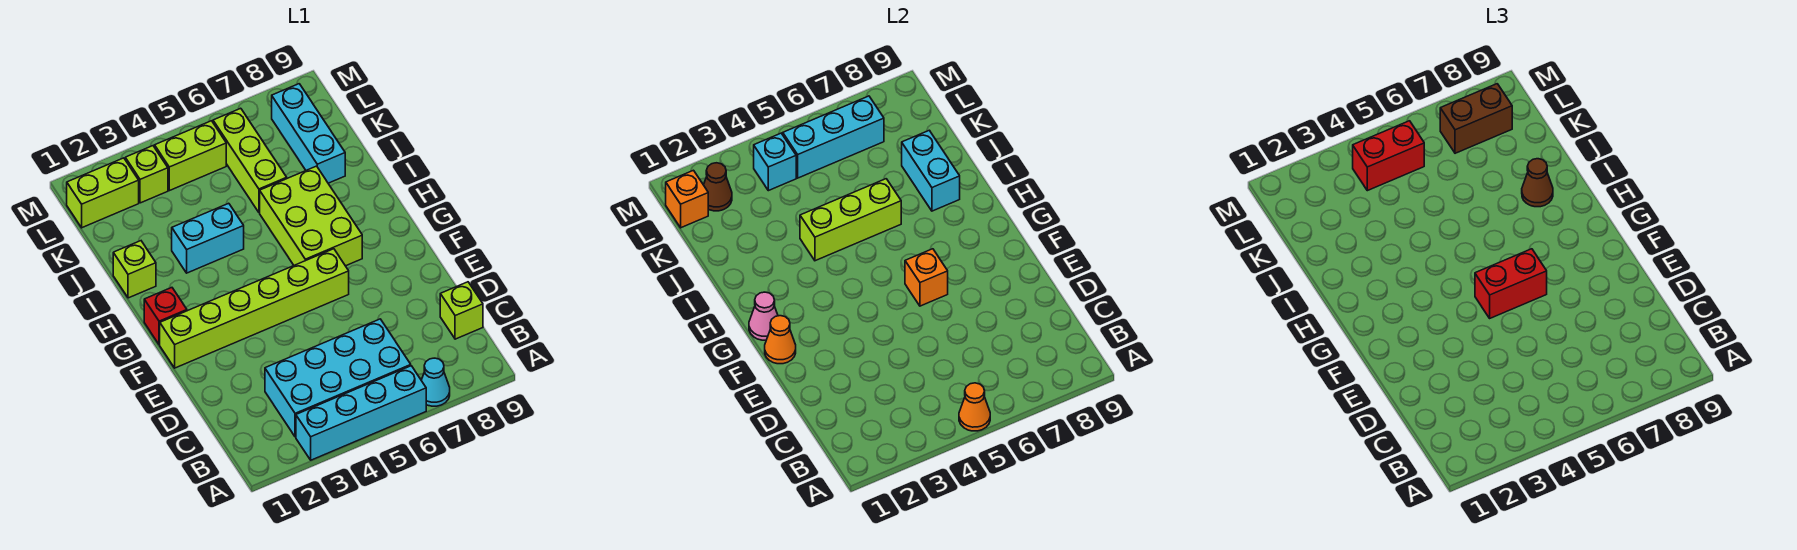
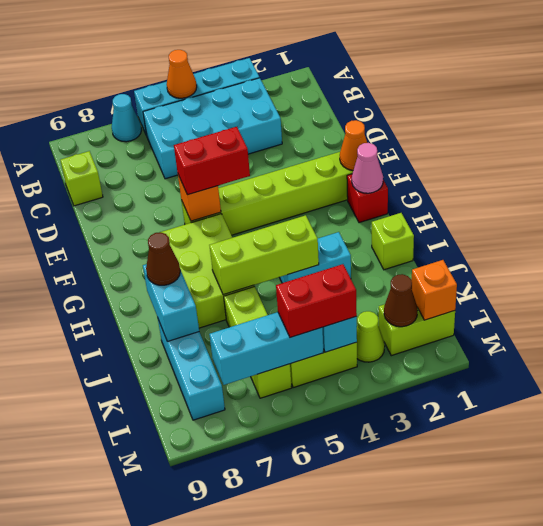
lime brick L3 level 1 -> lime cone L3 level 1
brown brick L7:L8 level 3 -> none

